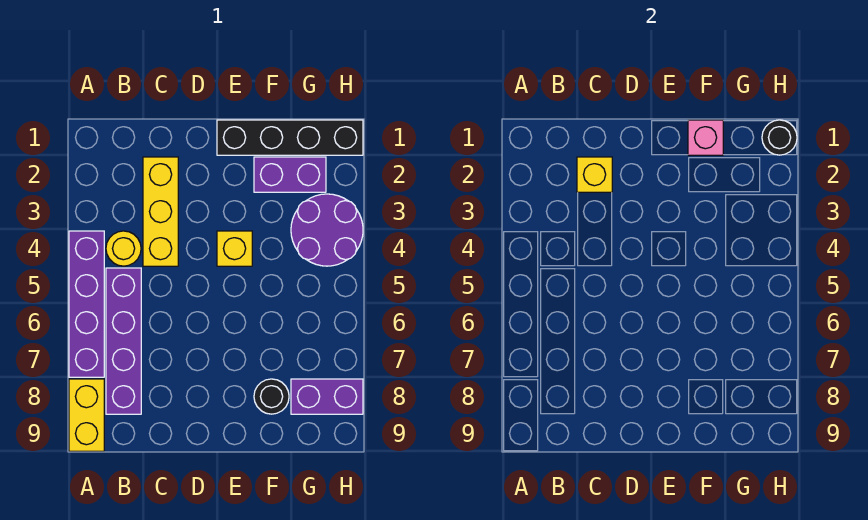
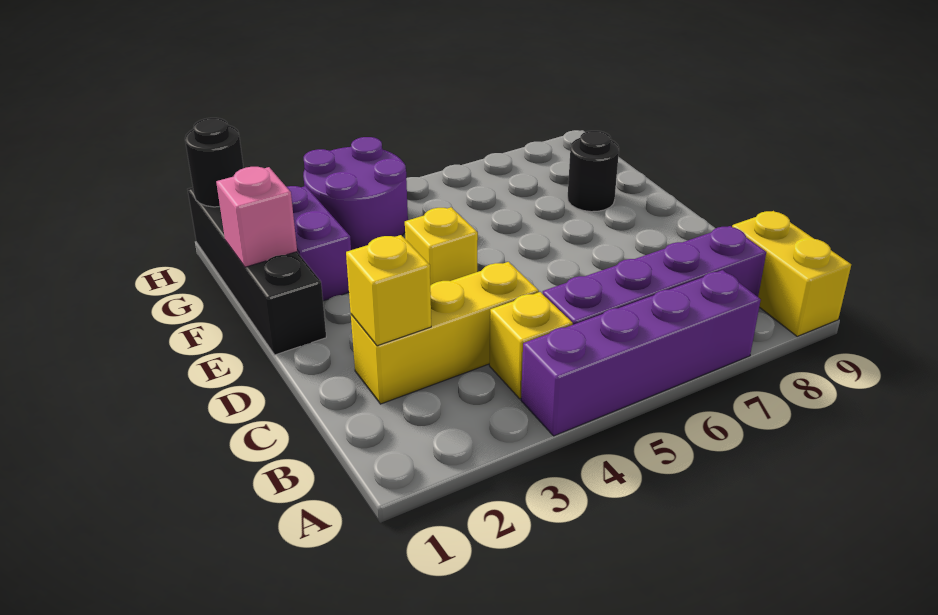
yellow brick A8:A9 level 1 -> yellow brick A9:B9 level 1
yellow round brick B4 level 1 -> yellow brick B4 level 1
purple brick G8:H8 level 1 -> none

